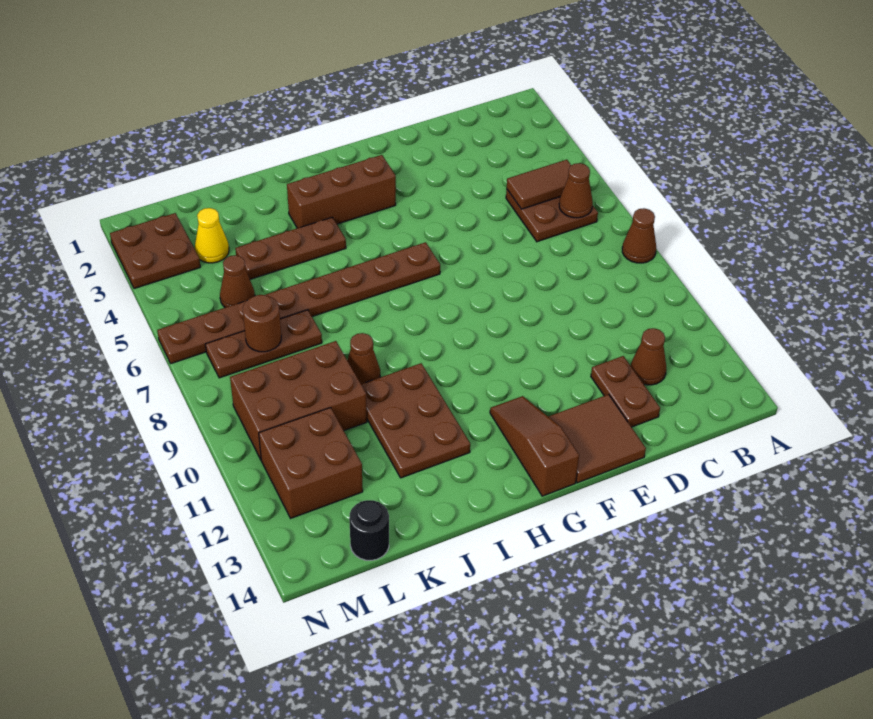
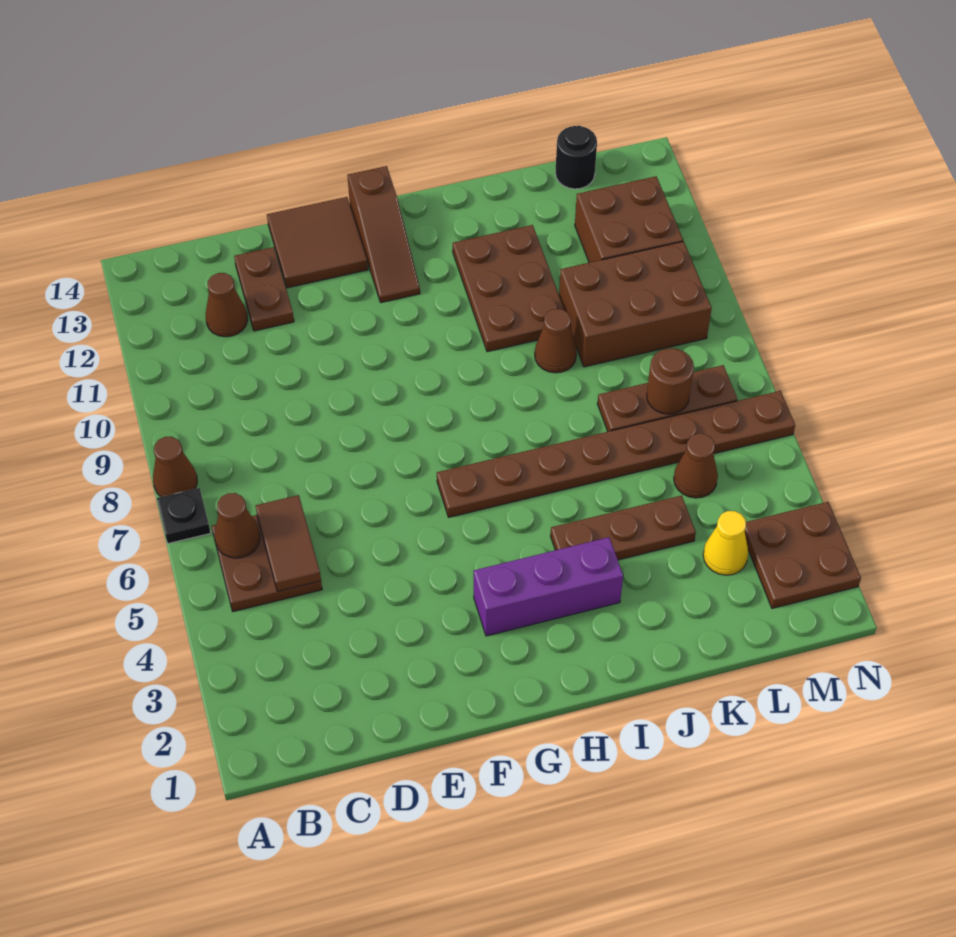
none -> black plate A7 level 1
brown tile B5:C5 level 2 -> brown tile C5:C6 level 2
brown brick G3:I3 level 1 -> purple brick G3:I3 level 1

